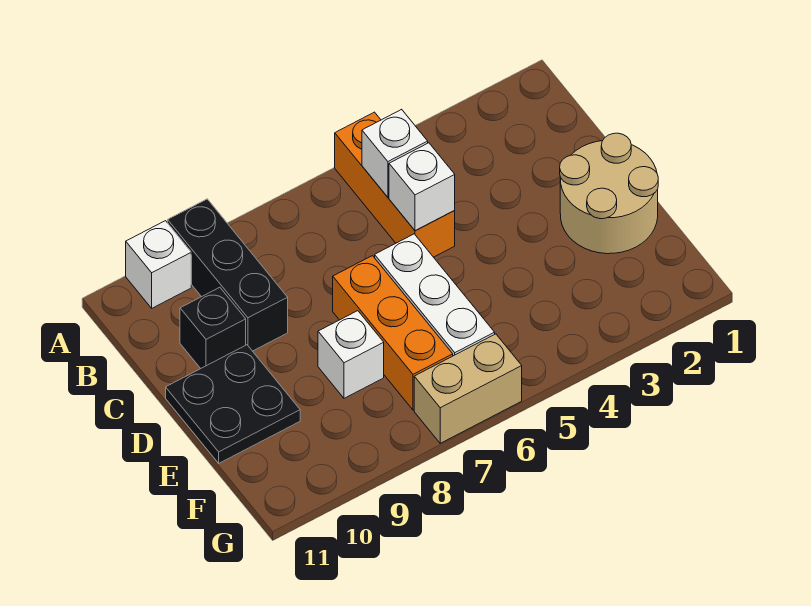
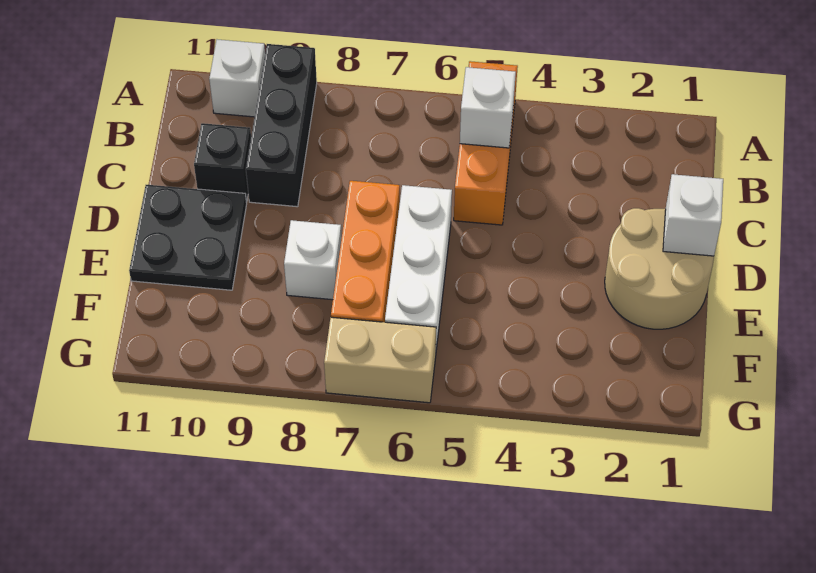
white brick C5 level 2 -> white brick D1 level 2

